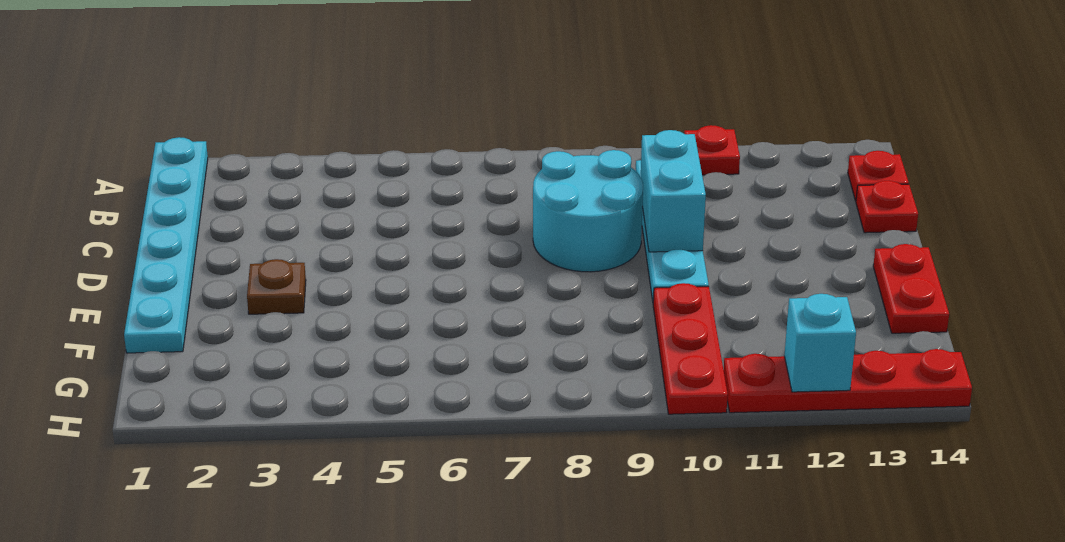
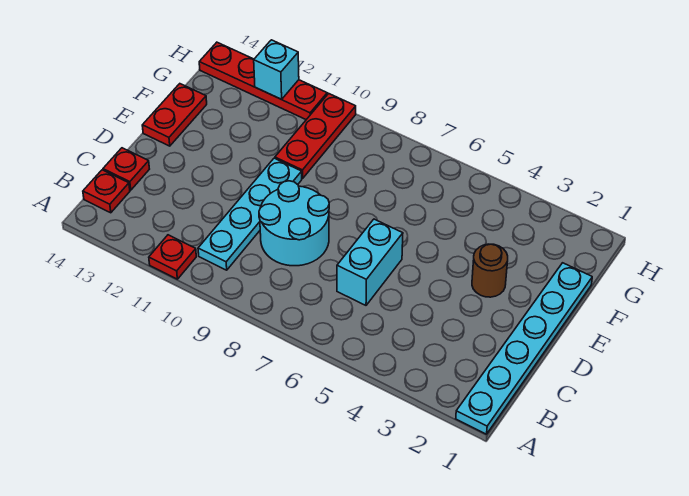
cyan brick C10:D10 level 2 -> cyan brick C6:D6 level 1
brown plate E3 level 1 -> brown round brick E3 level 1

